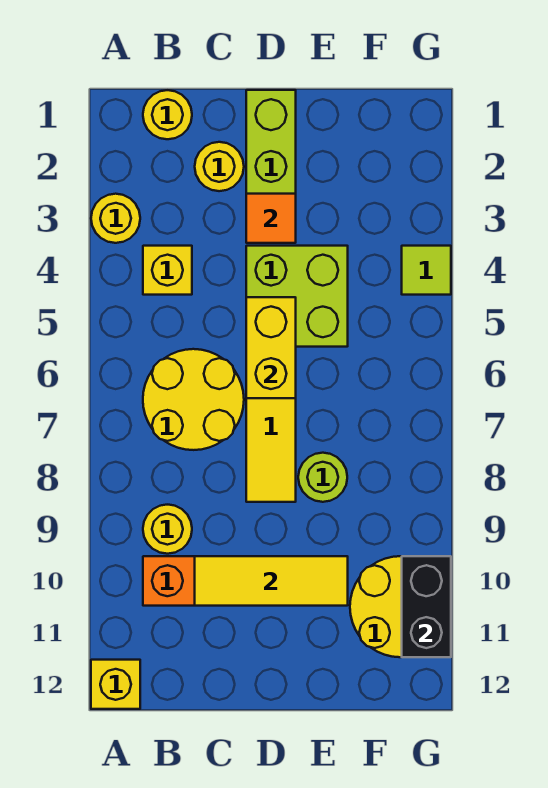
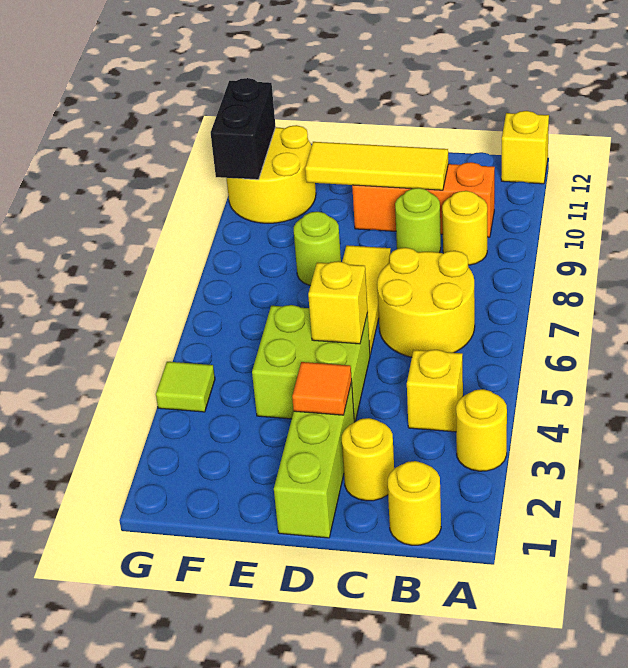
none -> lime round brick C9 level 1
yellow brick D5:D6 level 2 -> yellow brick D5 level 2

